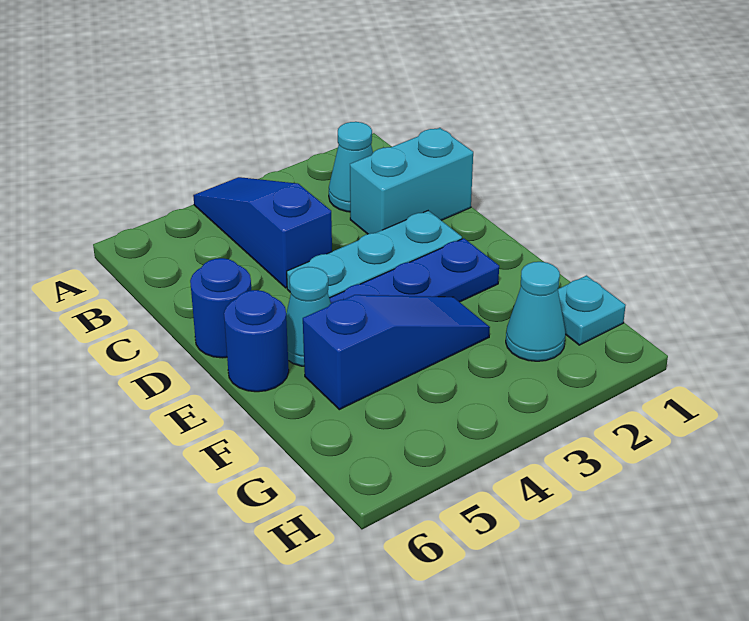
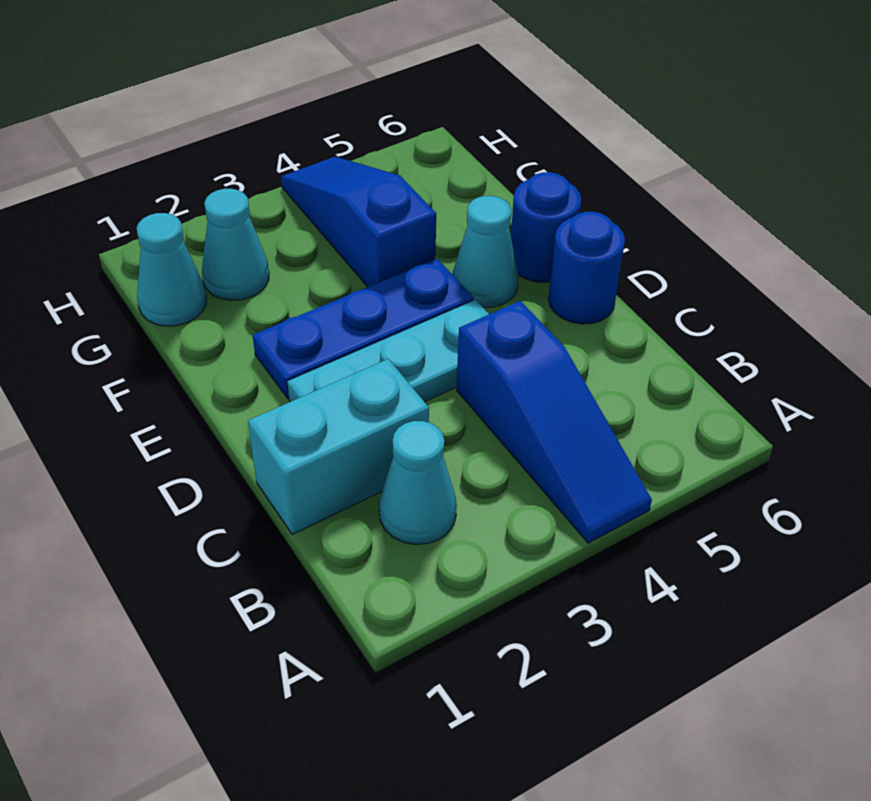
blue slope F3:F5 level 1 top 5 -> blue slope F4:H4 level 1 top F
cyan plate G1 level 1 -> cyan cone G1 level 1

